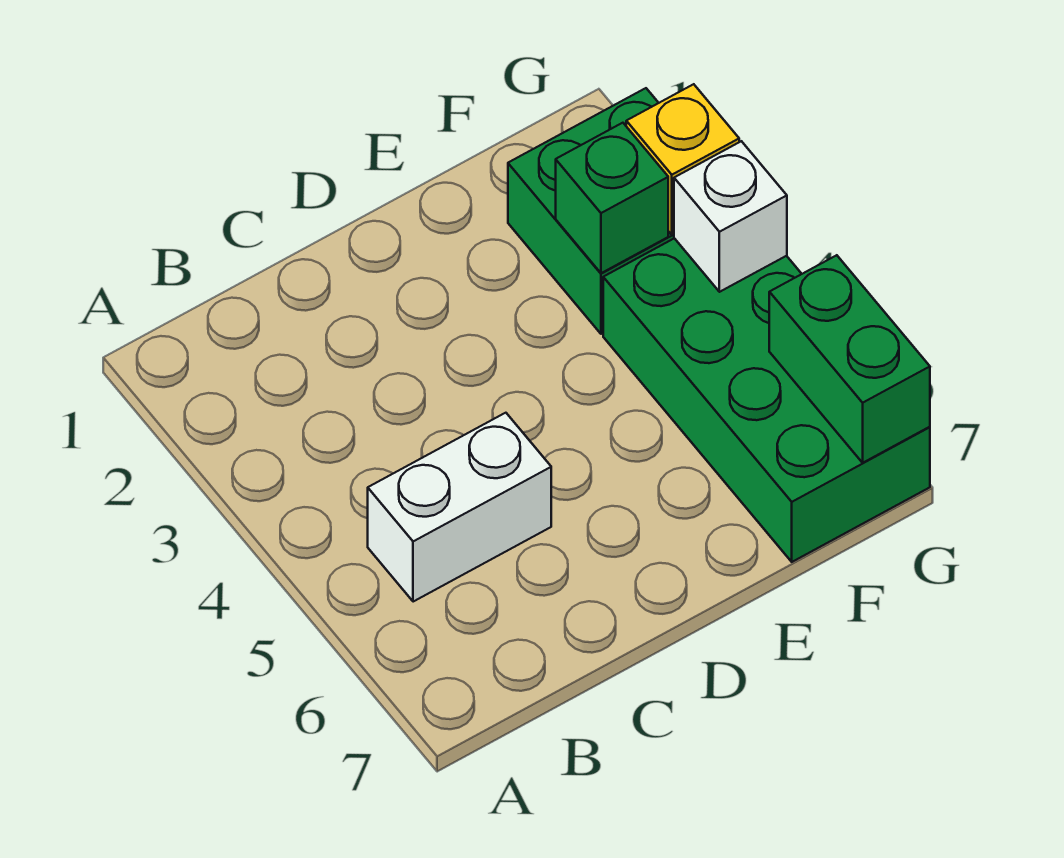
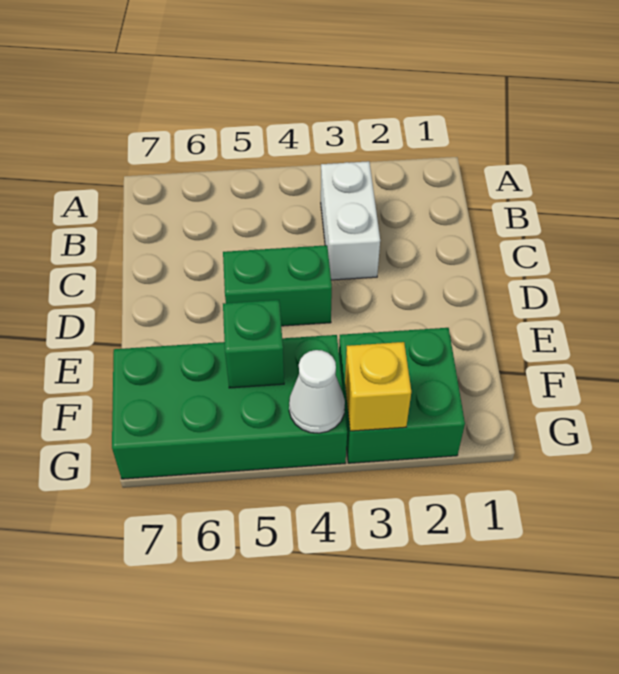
white brick B5:C5 level 1 -> white brick B3:C3 level 1
green brick F3 level 2 -> green brick F5 level 2
white brick G4 level 2 -> white cone G4 level 2
green brick G6:G7 level 2 -> green brick D4:D5 level 1

